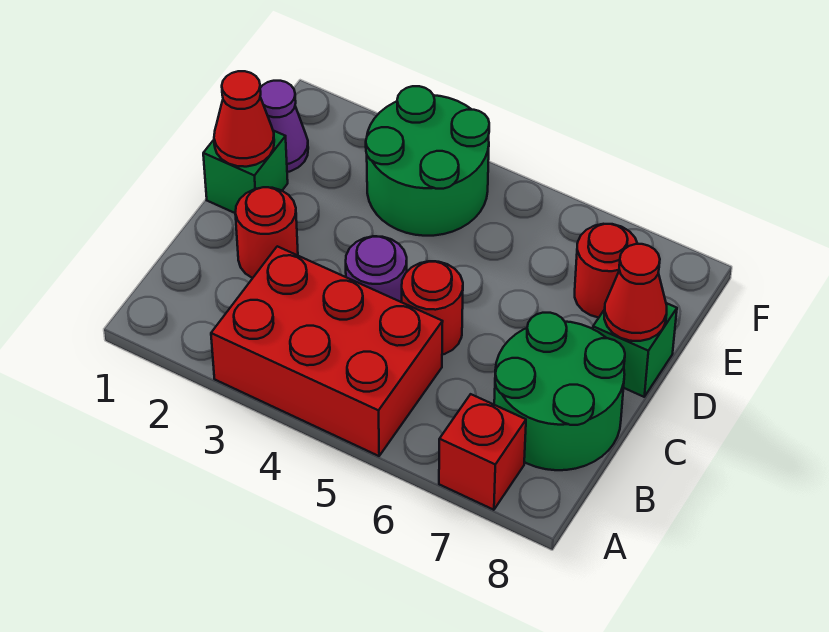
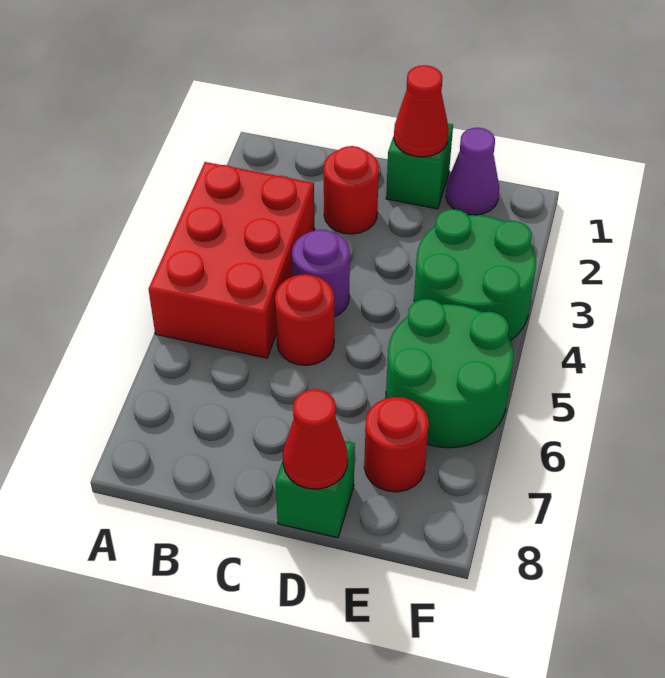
red brick A7 level 1 -> none
green round brick B7:C8 level 1 -> green round brick E5:F6 level 1

